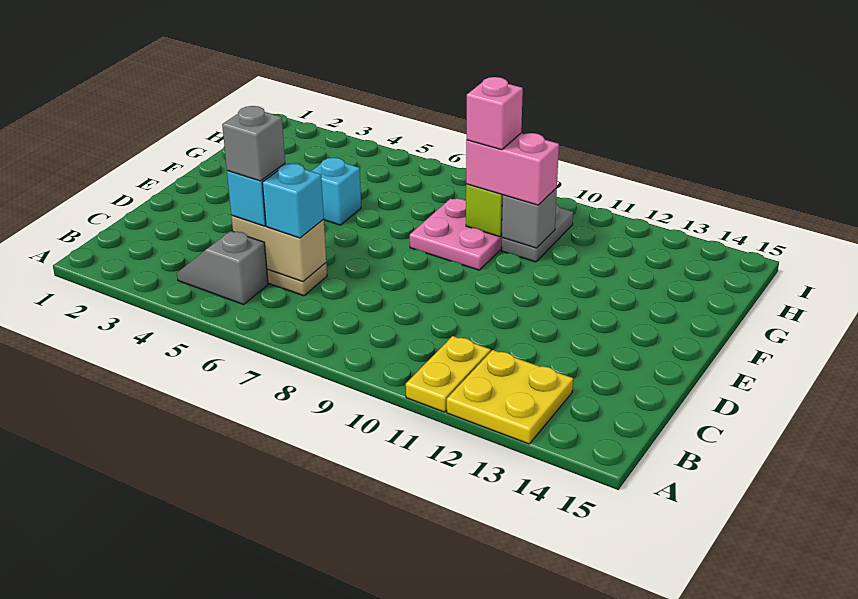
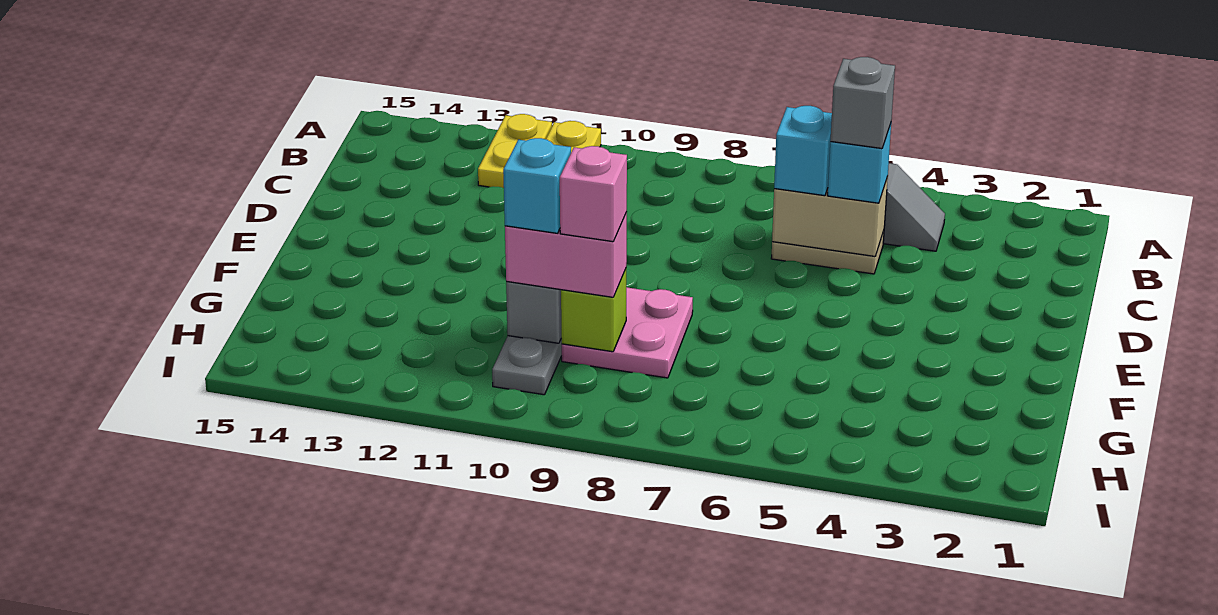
yellow plate A12:B13 level 1 -> yellow plate A12:B12 level 1
cyan brick F5 level 1 -> cyan brick G10 level 4

